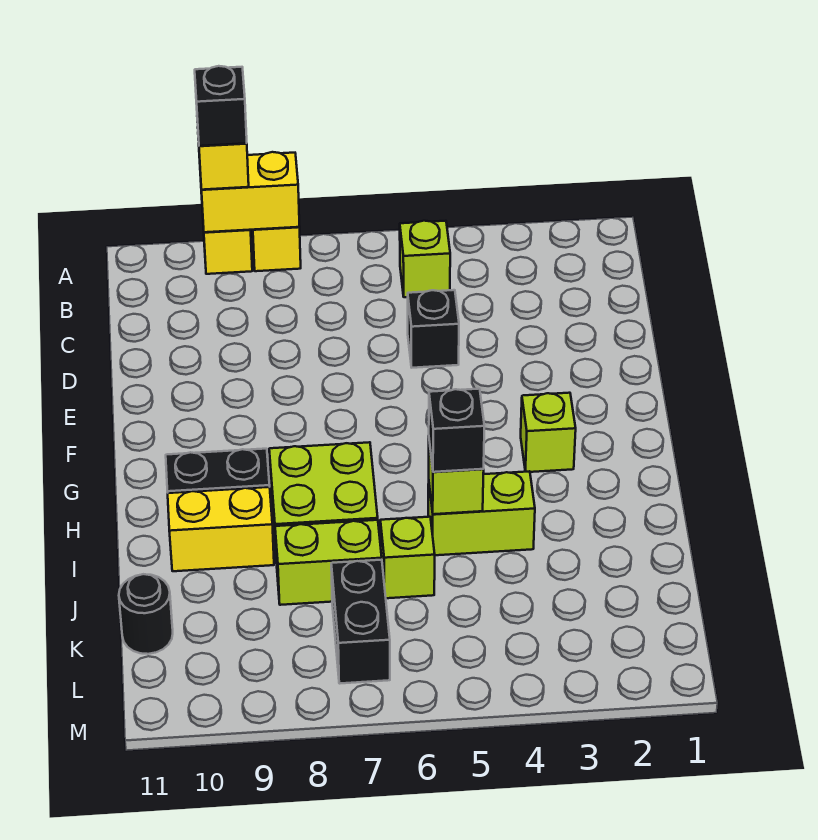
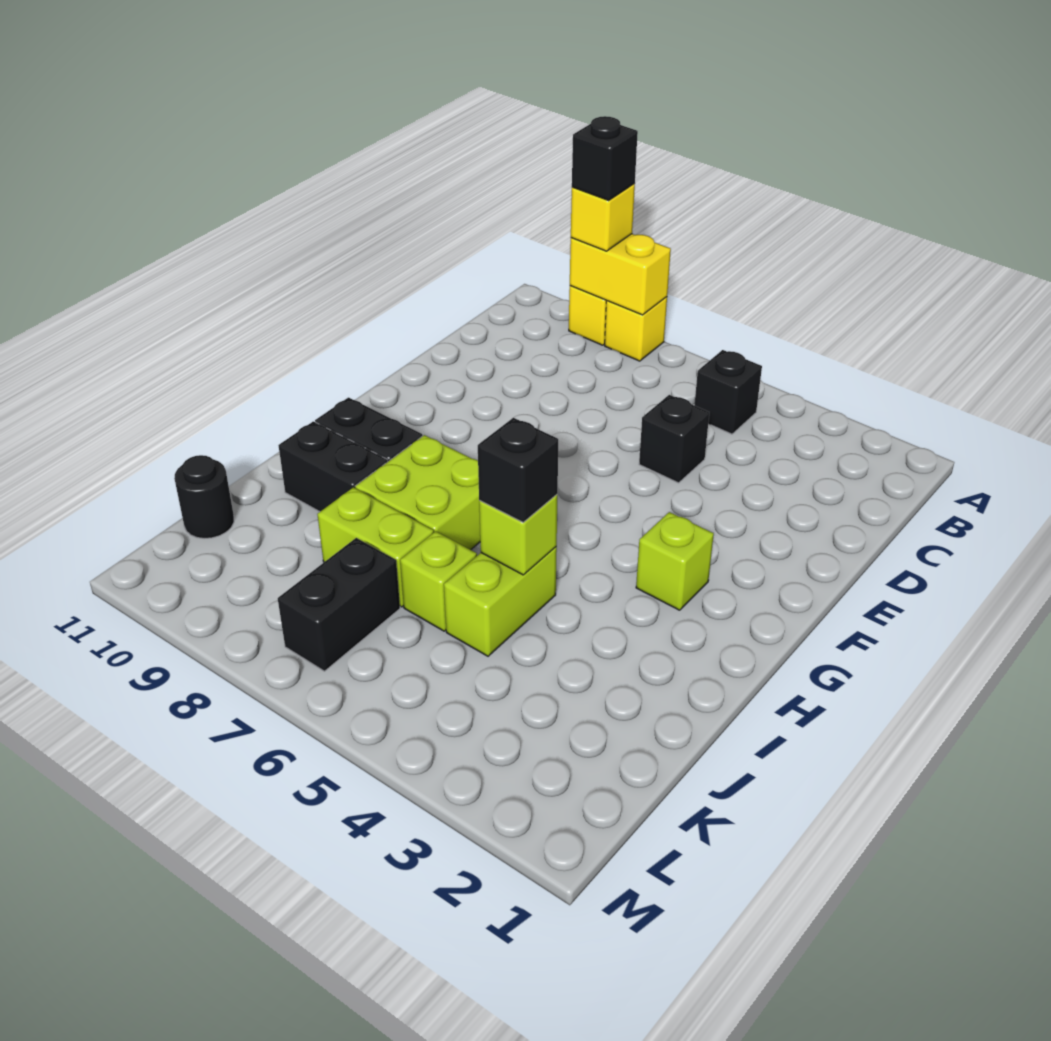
lime brick B5 level 1 -> black brick B5 level 1
lime brick I4:I5 level 1 -> lime brick I5:J5 level 1
yellow brick I9:I10 level 1 -> black brick I9:I10 level 1

